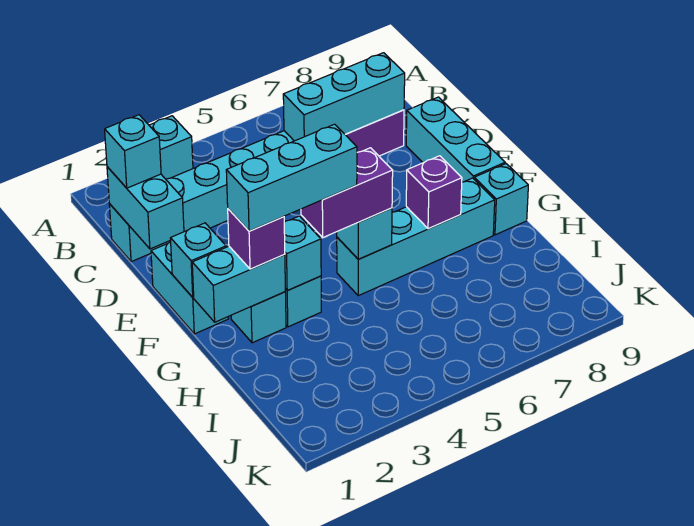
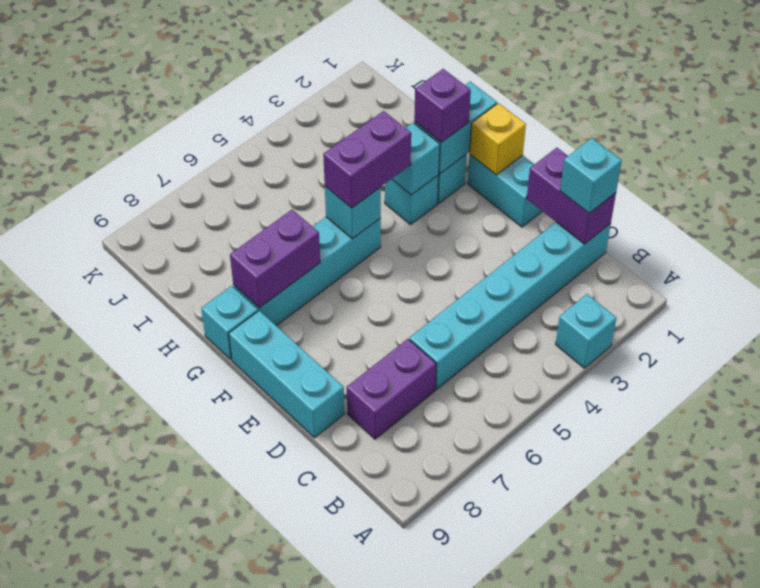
cyan brick C1:D1 level 2 -> purple brick C1:D1 level 2
cyan brick C6:C8 level 2 -> none
cyan brick F1 level 2 -> yellow brick F1 level 2
cyan brick G2:G4 level 4 -> none
purple brick G7 level 2 -> purple brick G7:G8 level 2

